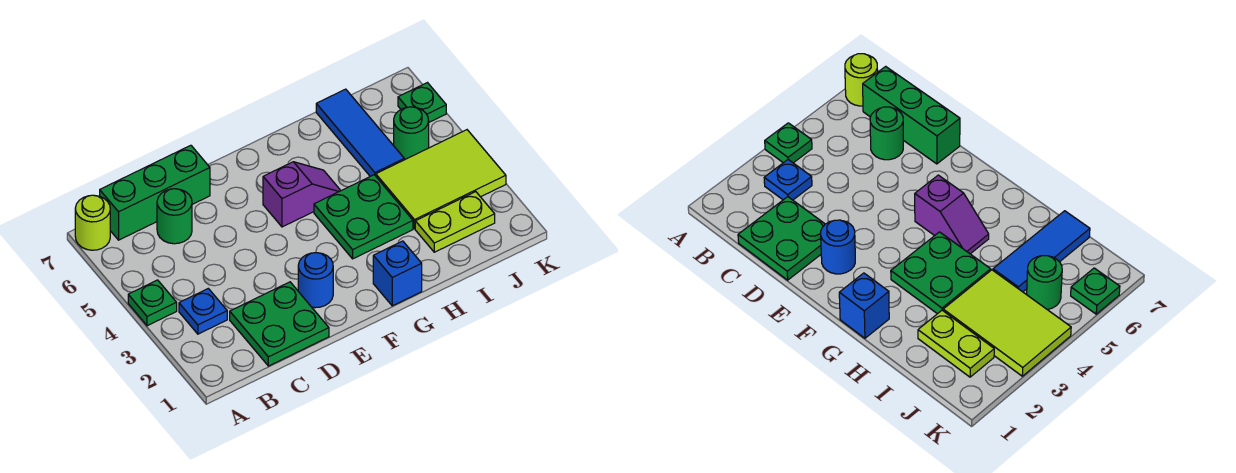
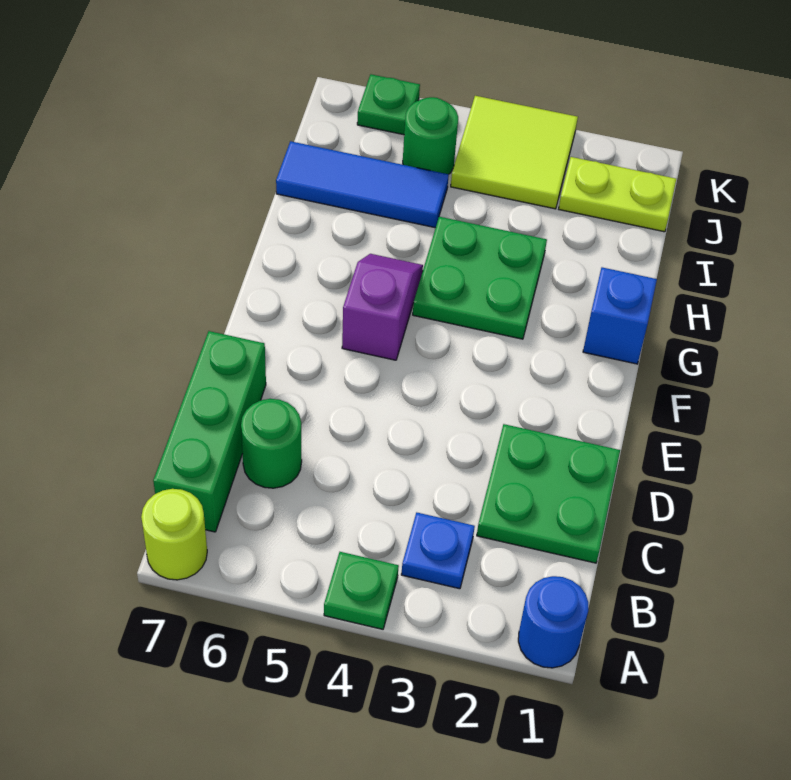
blue round brick E2 level 1 -> blue round brick A1 level 1
lime plate I2:J2 level 1 -> lime plate J1:J2 level 1
lime tile I3:K4 level 1 -> lime tile J3:K4 level 1

